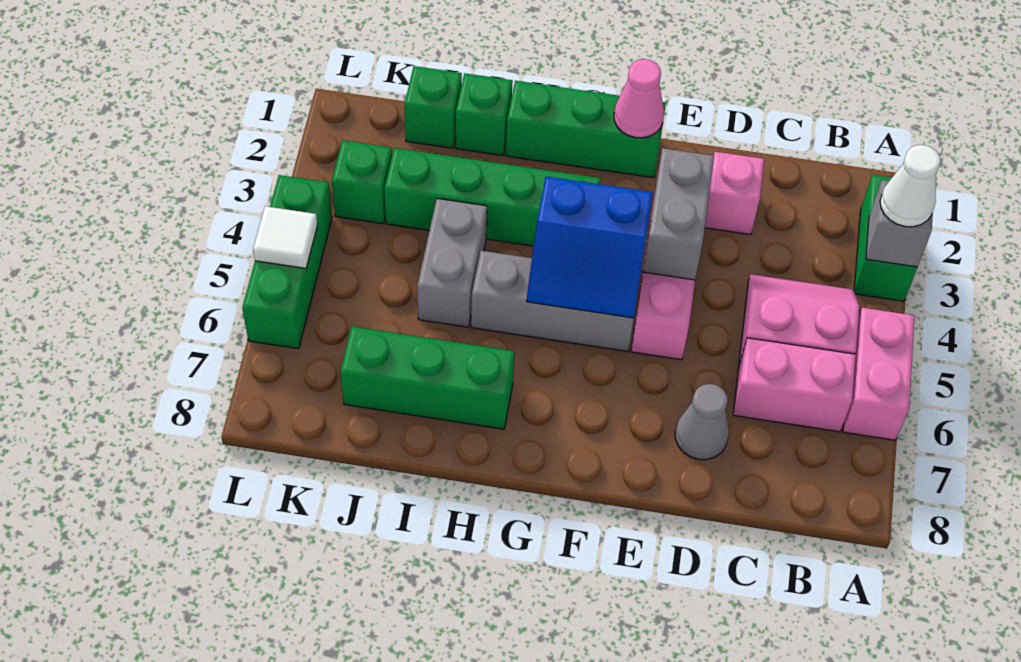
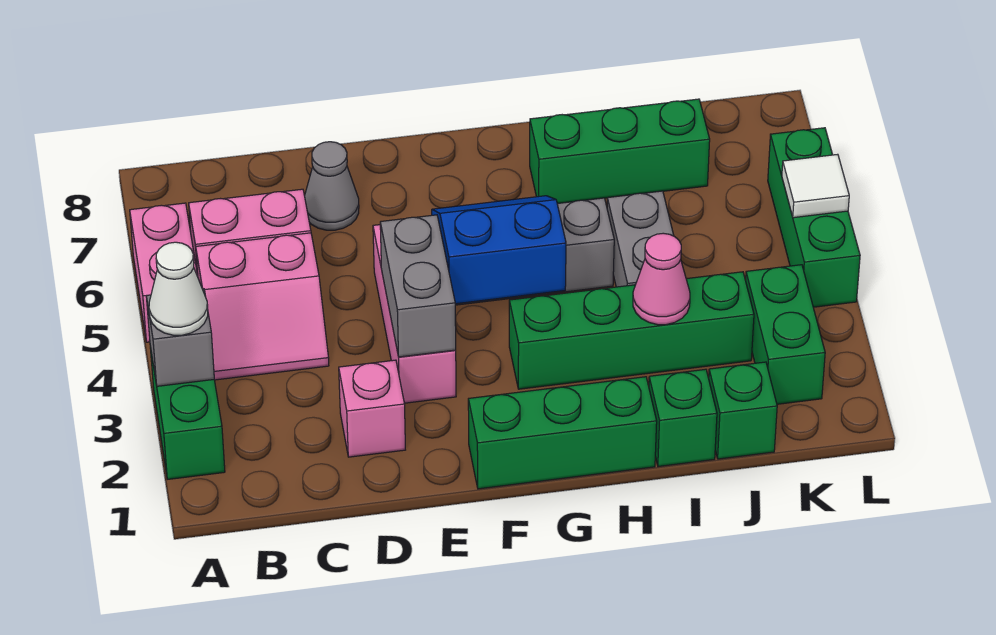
pink cone F1 level 2 -> pink cone I3 level 2
green brick K3 level 1 -> green brick K2:K3 level 1

